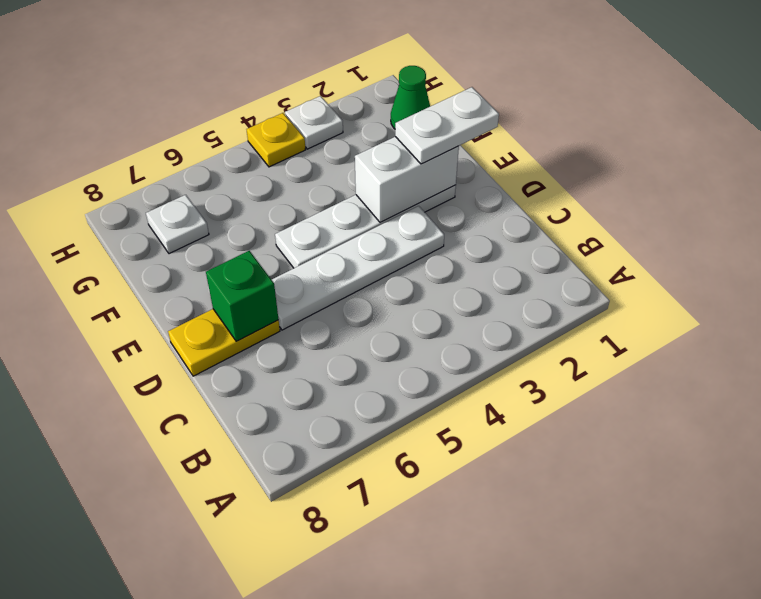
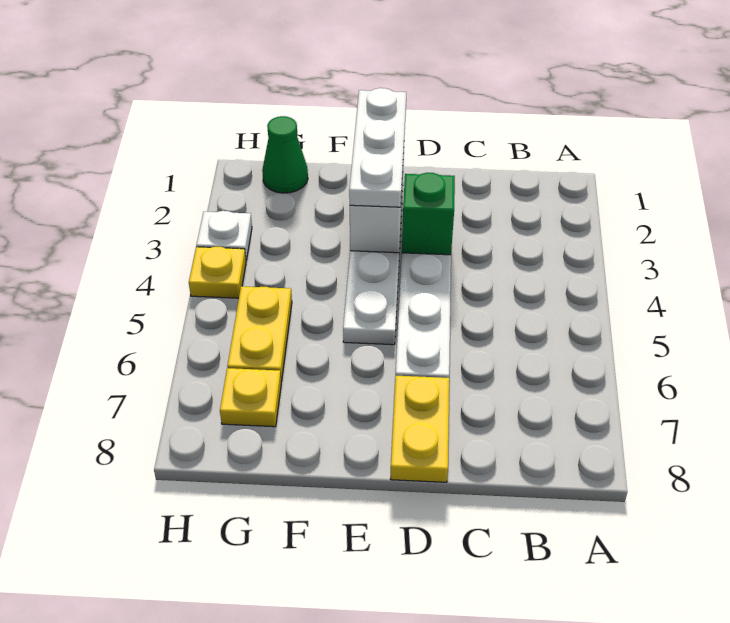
green brick D7 level 2 -> green brick D3 level 2
white plate E1:E2 level 3 -> white plate E1:E3 level 3
none -> yellow plate G5:G6 level 1
white plate G7 level 1 -> yellow plate G7 level 1

